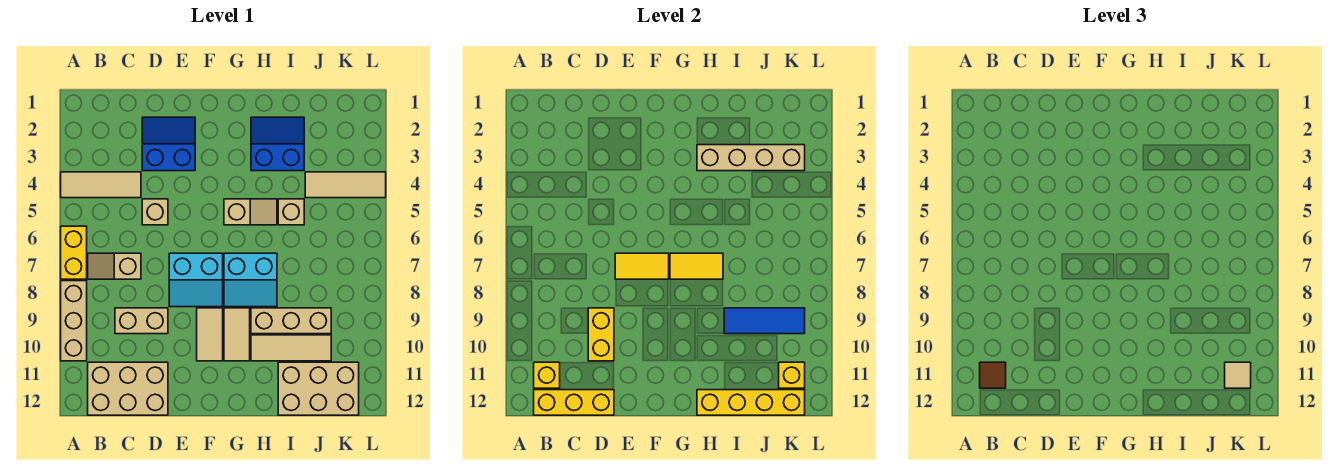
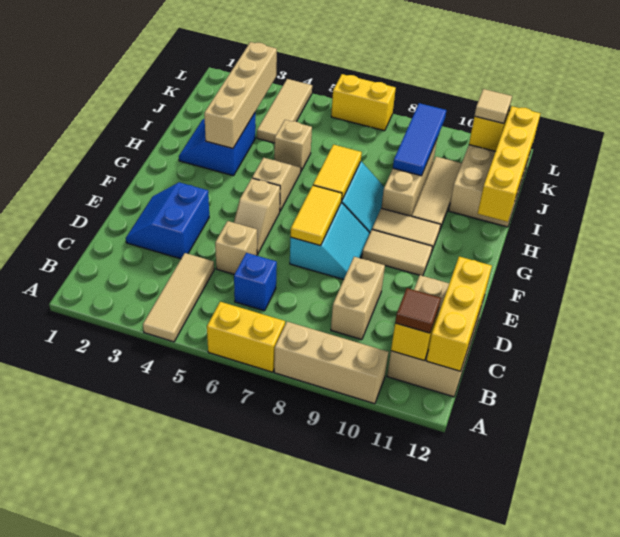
tan slope B7:C7 level 1 top C -> tan slope E5:F5 level 1 top F
none -> blue brick C6 level 1
yellow brick D9:D10 level 2 -> yellow brick L6:L7 level 1

